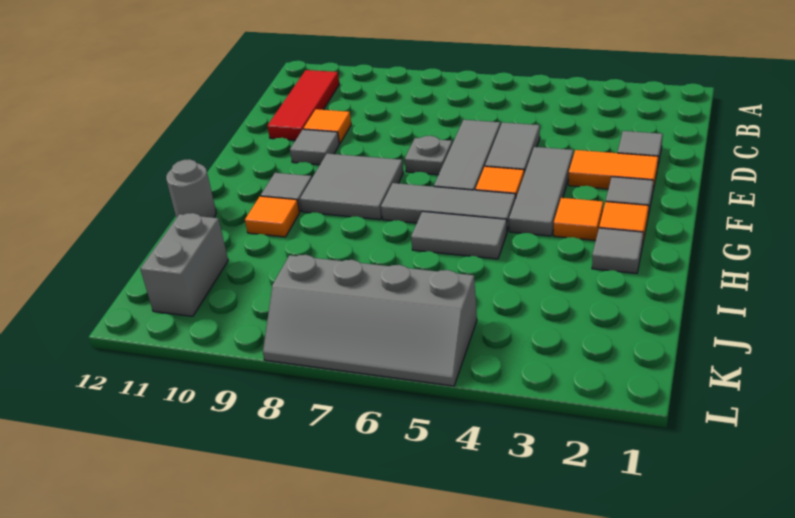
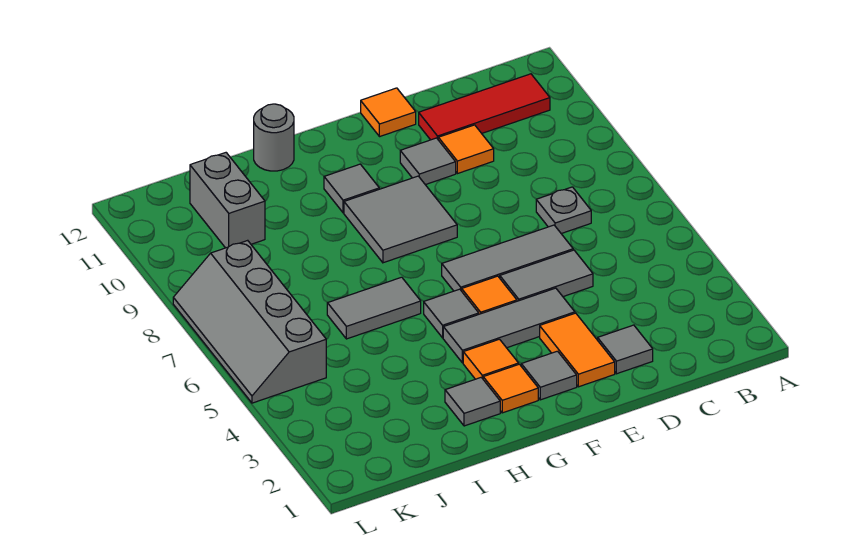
grey plate E7 level 1 -> grey plate C7 level 1
grey tile G5:G7 level 1 -> grey tile G5 level 1
grey tile H5:H6 level 1 -> grey tile H6:I6 level 1
orange tile H10 level 1 -> orange tile E12 level 1
grey brick J11:K11 level 1 -> grey brick J10:J11 level 1

